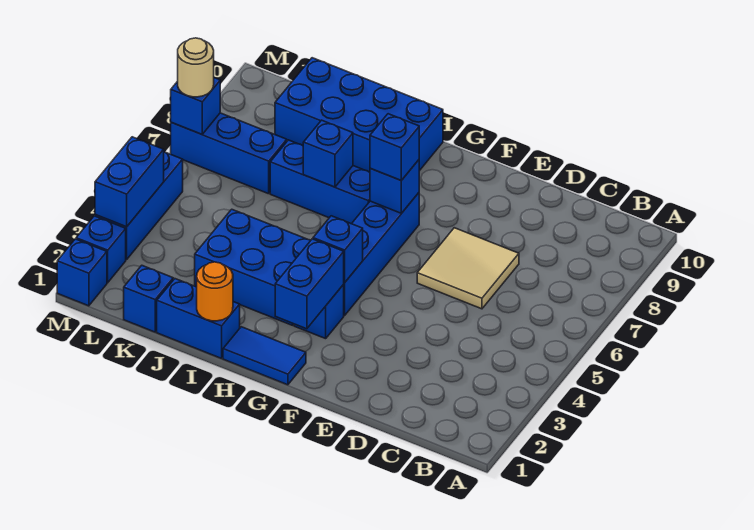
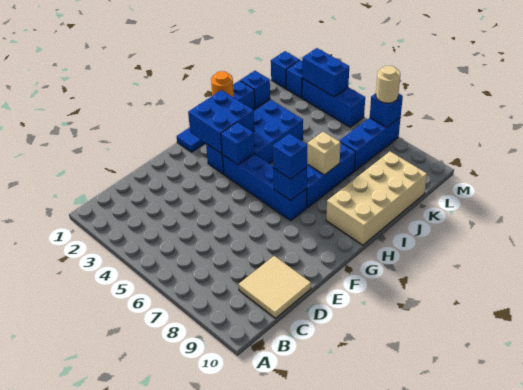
tan tile D6:E7 level 1 -> tan tile C9:D10 level 1
blue brick G2:G3 level 2 -> blue brick G2:H3 level 2
blue brick H9:K10 level 1 -> tan brick H9:K10 level 1
blue brick I7 level 2 -> tan brick I7 level 2

